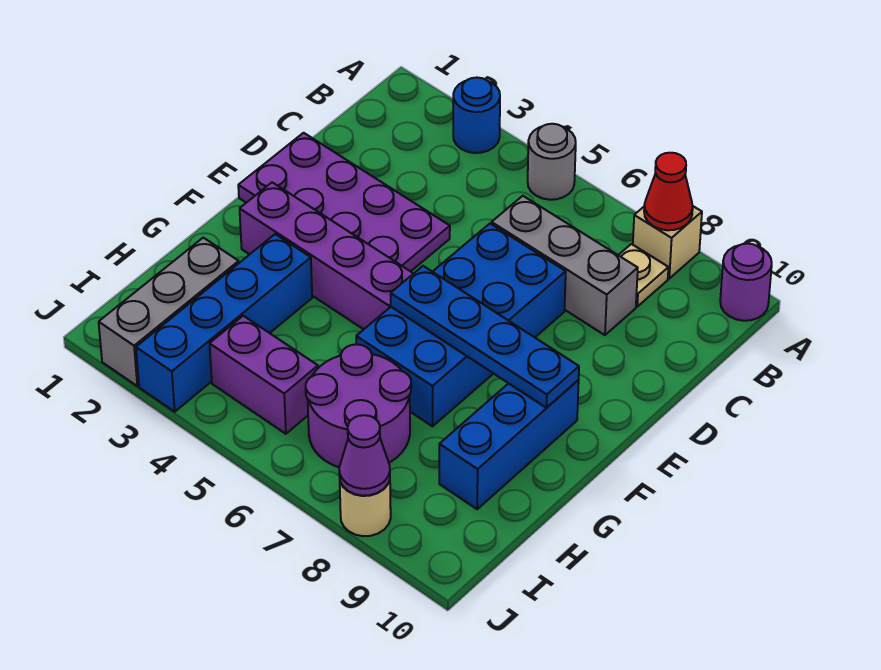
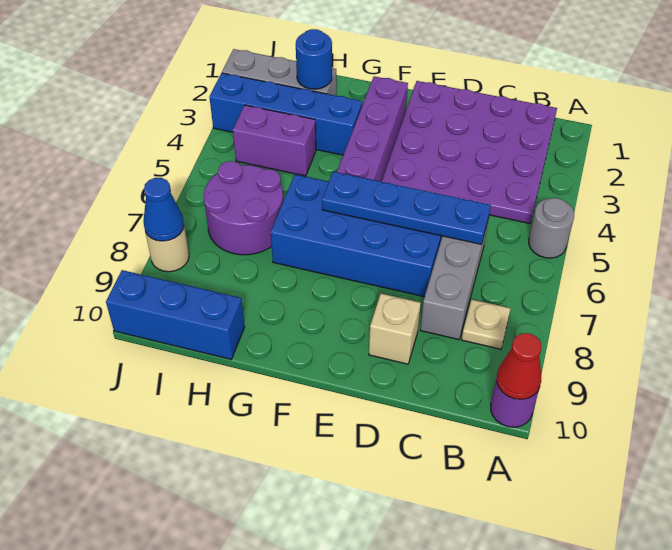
blue round brick A3 level 1 -> blue round brick H2 level 2
tan brick A8 level 1 -> tan brick D9 level 1
red cone A8 level 2 -> red cone A10 level 2
purple plate D1:E4 level 1 -> purple plate B1:E4 level 1
blue plate F6:F9 level 2 -> blue plate C6:F6 level 2
blue brick F9:H9 level 1 -> blue brick H10:J10 level 1
purple brick I4:I5 level 1 -> purple brick H4:I4 level 1
purple cone J8 level 2 -> blue cone J8 level 2

